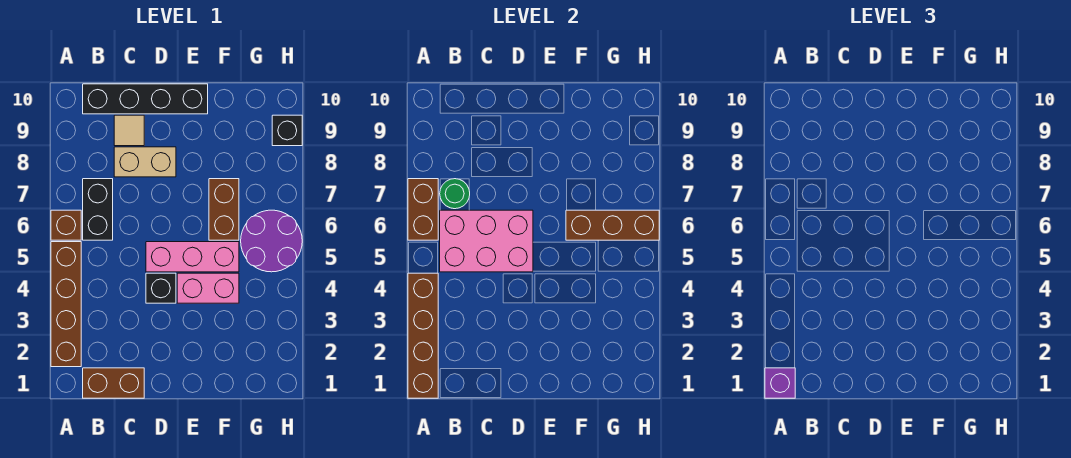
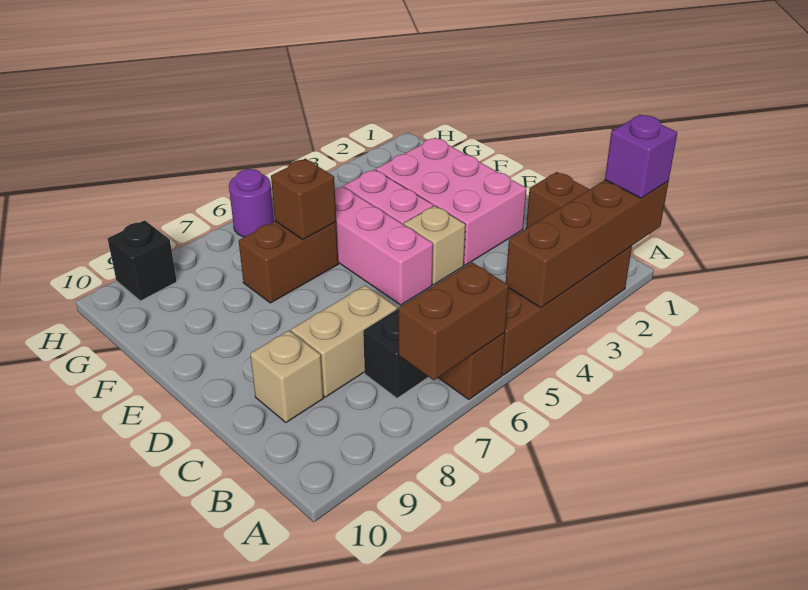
pink brick B5:D6 level 2 -> pink brick D2:F3 level 1
green round brick B7 level 2 -> none
black brick B10:E10 level 1 -> none
tan brick C8:D8 level 1 -> tan brick C7:C8 level 1
tan tile C9 level 1 -> tan brick C9 level 1
black brick D4 level 1 -> tan brick D4 level 1
brown brick F6:H6 level 2 -> brown brick F6 level 2
purple round brick G5:H6 level 1 -> purple round brick H6 level 1

